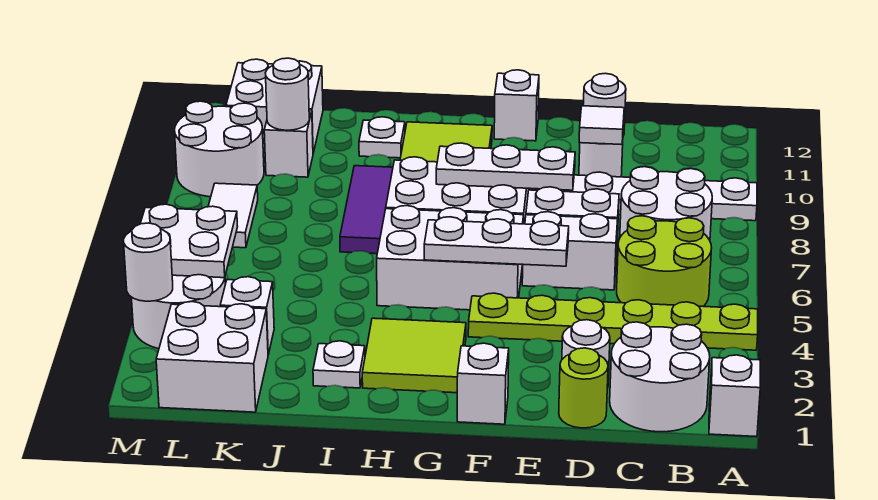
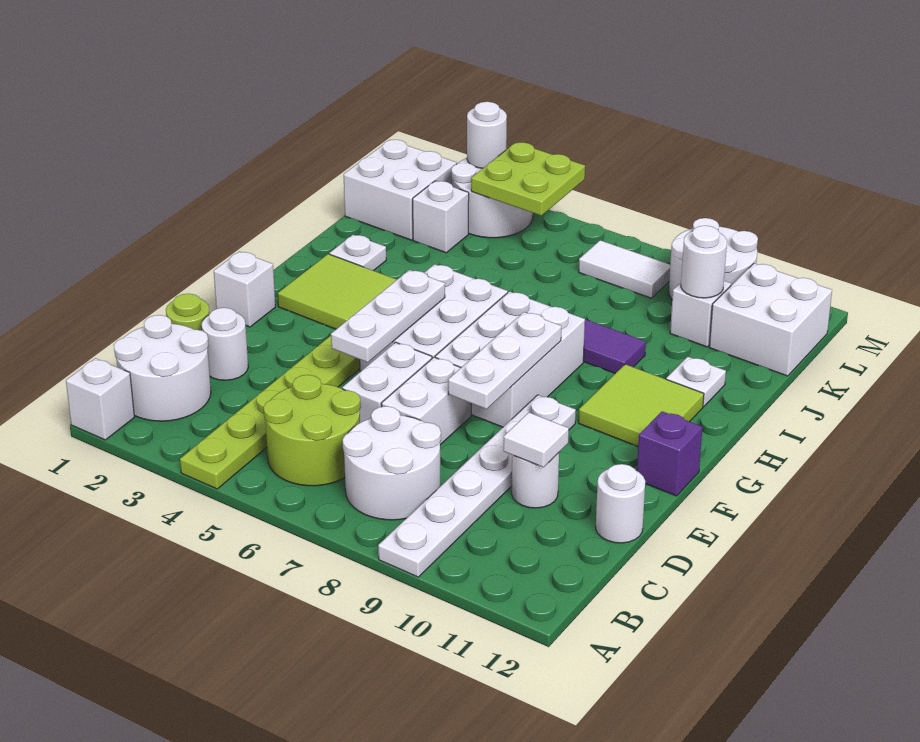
white brick F12 level 1 -> purple brick F12 level 1
white plate L4:M5 level 2 -> lime plate L4:M5 level 2

